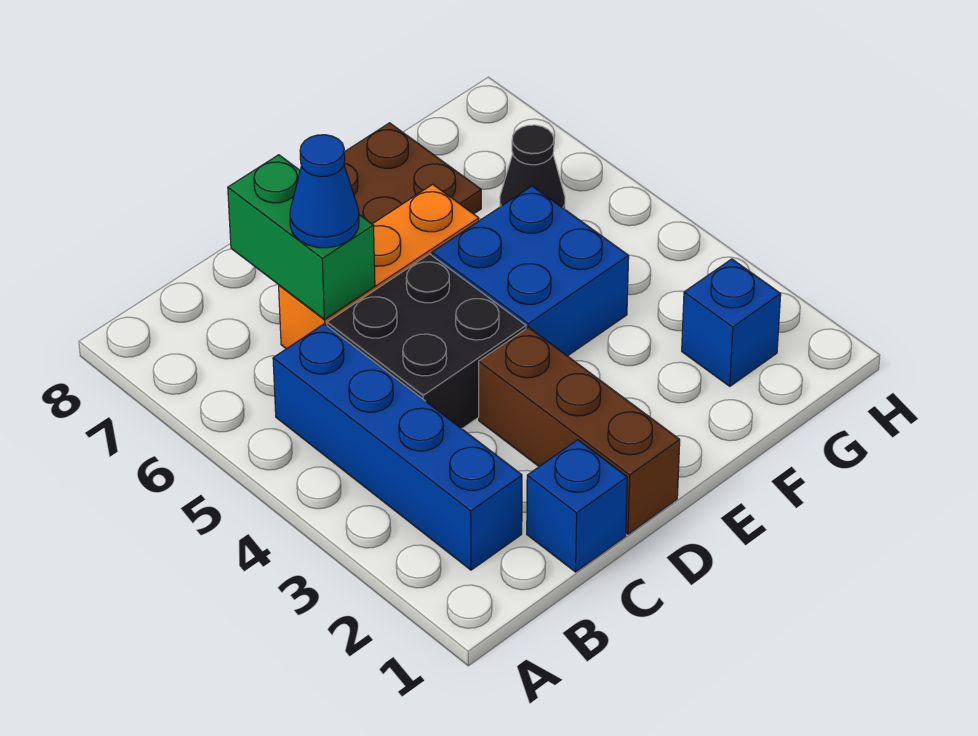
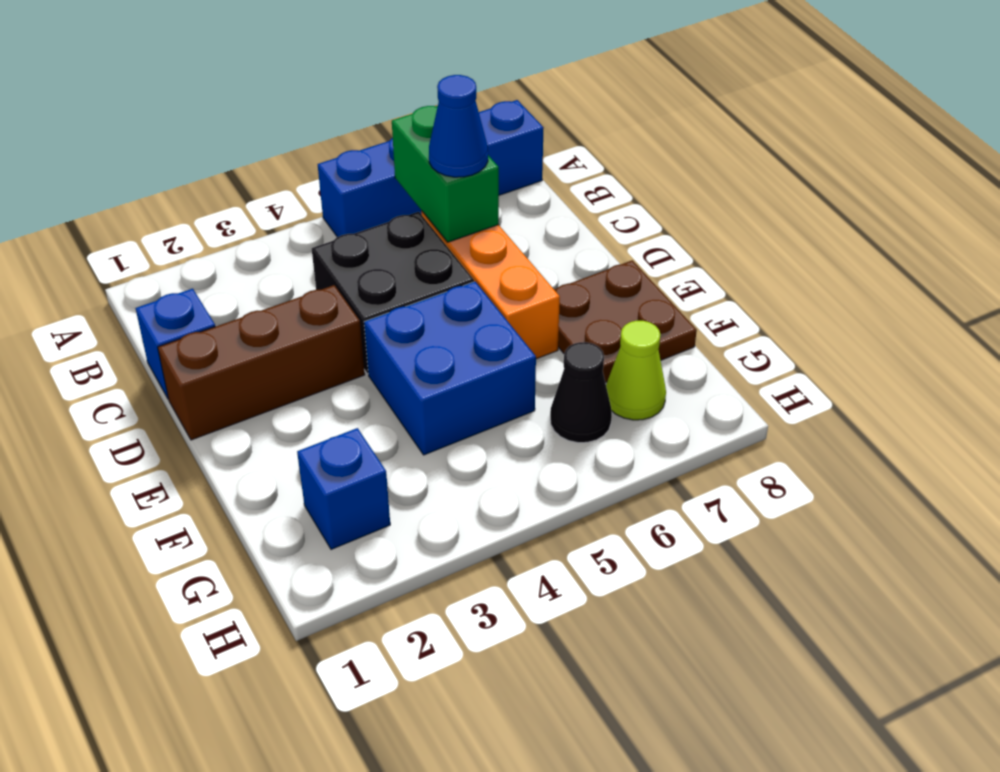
blue brick B2:B5 level 1 -> blue brick A5:A8 level 1
green brick C6:C7 level 2 -> green brick B6:C6 level 2
none -> lime cone G7 level 1

